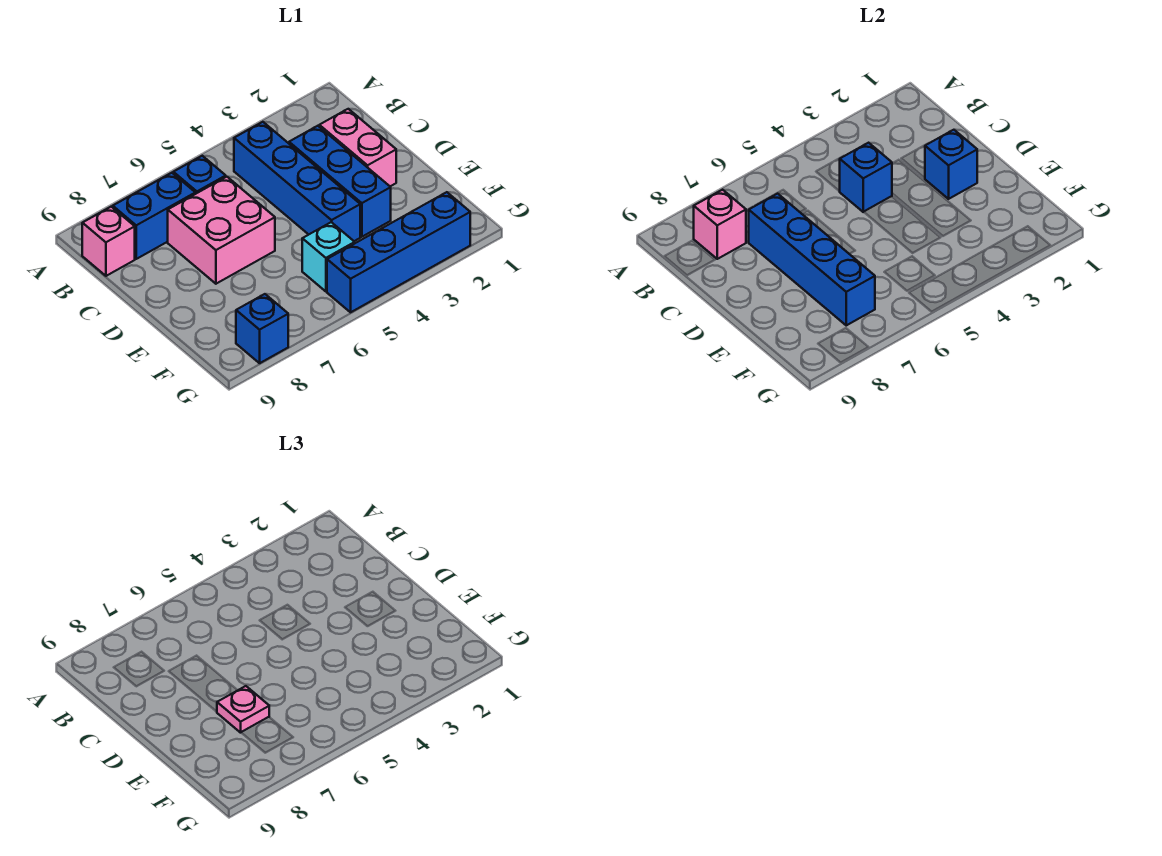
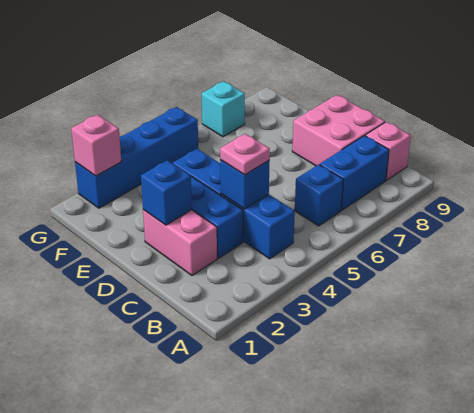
pink brick B8 level 2 -> pink brick G2 level 2
pink brick C6:D7 level 1 -> pink brick C8:D9 level 1
blue brick C7:F7 level 2 -> none
pink plate E7 level 3 -> pink plate C4 level 3
cyan brick F5 level 1 -> cyan brick G7 level 1
blue brick G8 level 1 -> none

